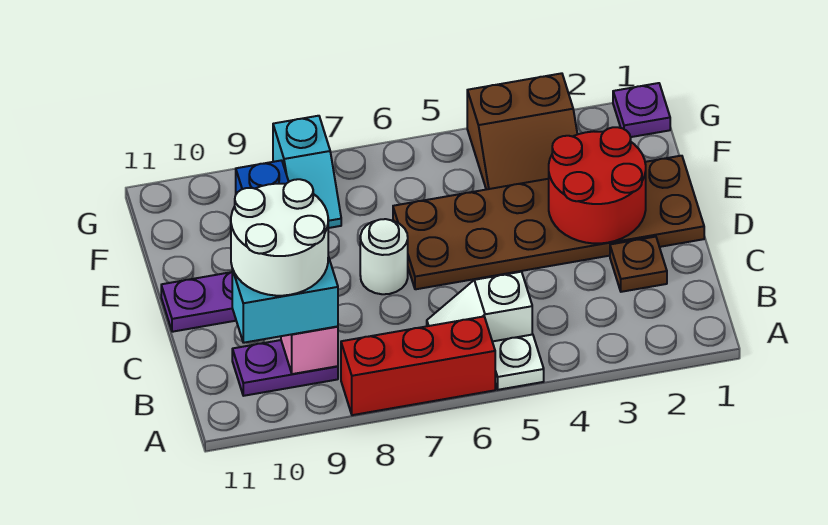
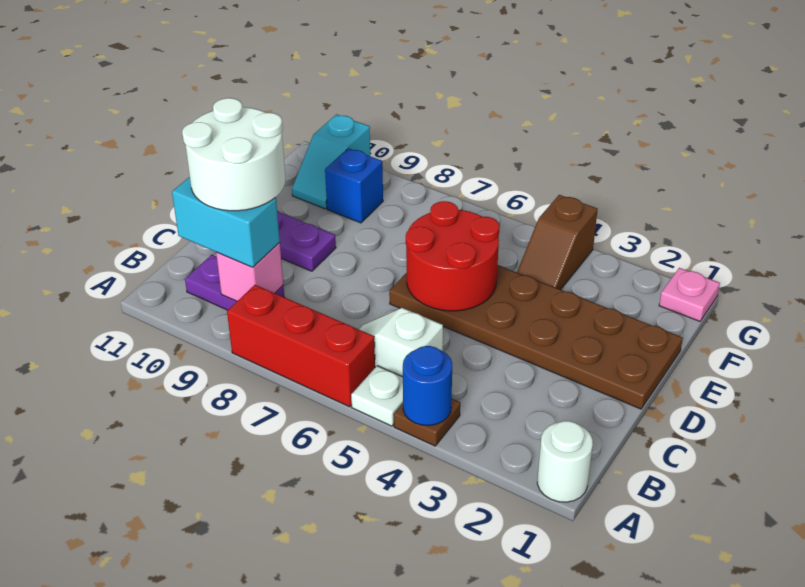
none -> blue round brick A4 level 2
brown plate C2 level 1 -> brown plate A4 level 1
red round brick D2:E3 level 2 -> red round brick D5:E6 level 2
white round brick D7 level 1 -> white round brick A1 level 1
brown slope F3:G4 level 1 top G -> brown slope F4:G4 level 1 top G
cyan slope F8:G8 level 1 top G -> cyan slope F10:G10 level 1 top G
purple plate G1 level 1 -> pink plate G1 level 1

